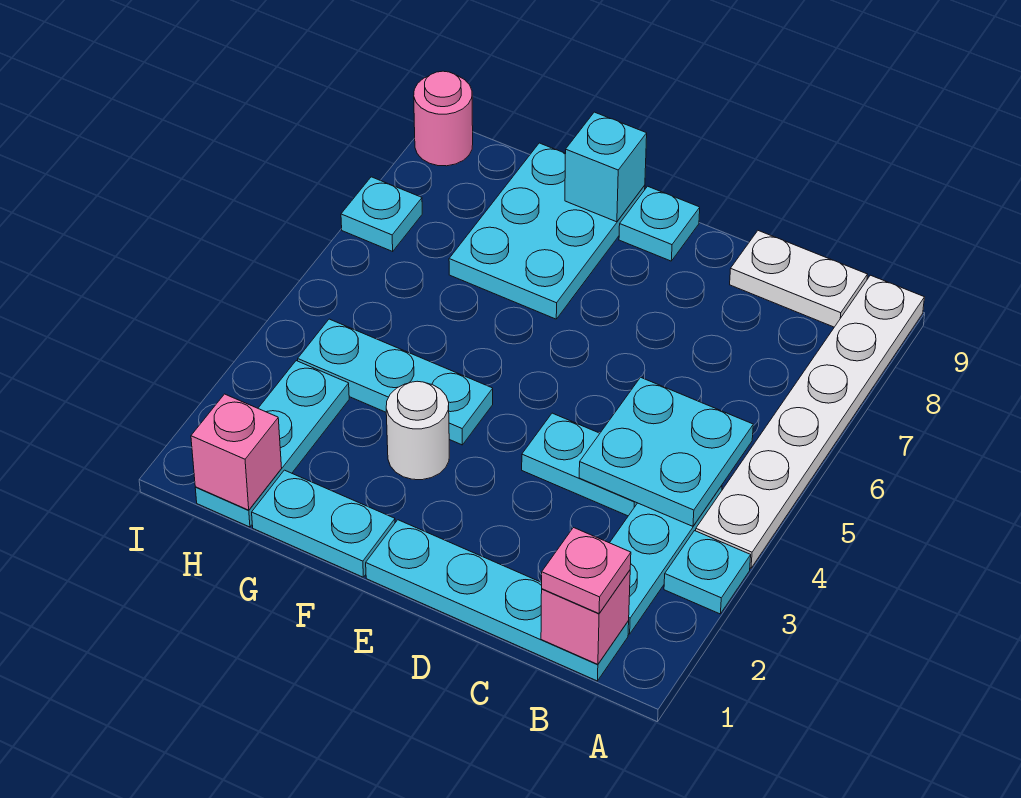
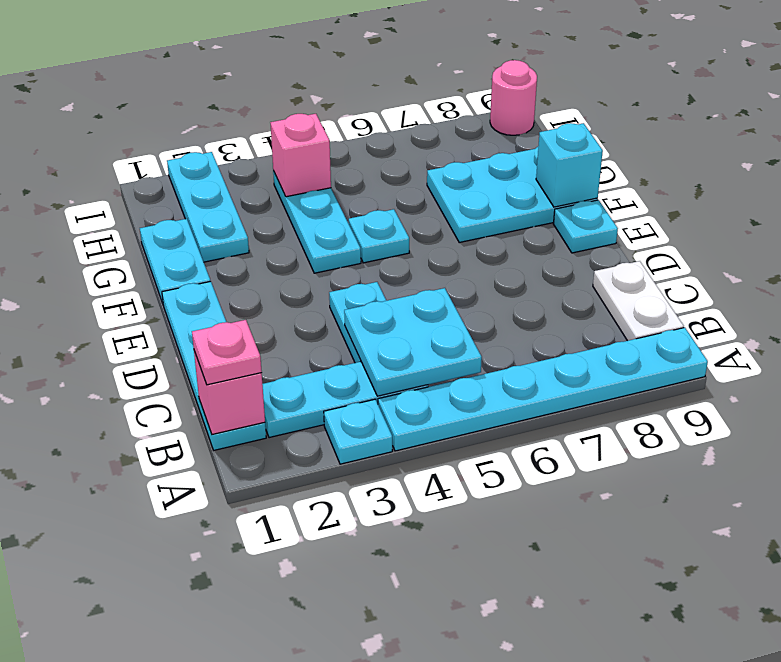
white plate A4:A9 level 1 -> cyan plate A4:A9 level 1
white round brick F3 level 1 -> none
cyan plate H1:H3 level 1 -> cyan plate G2:I2 level 1
pink brick H1 level 2 -> pink brick H4 level 2
cyan plate I7 level 1 -> cyan plate F5 level 1

